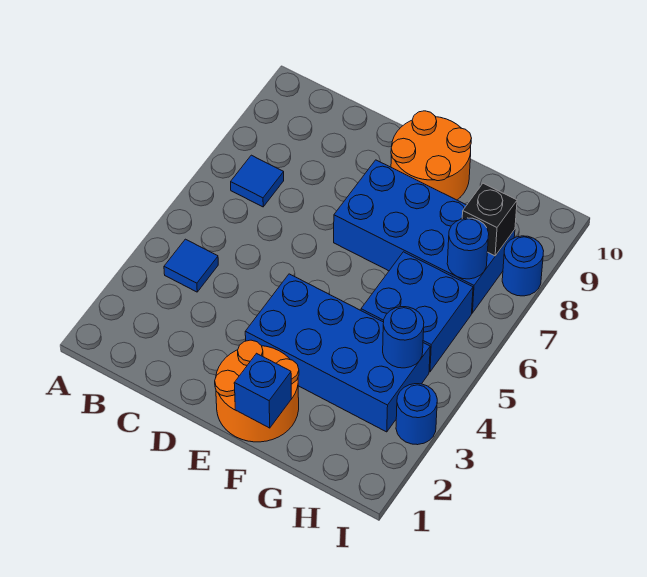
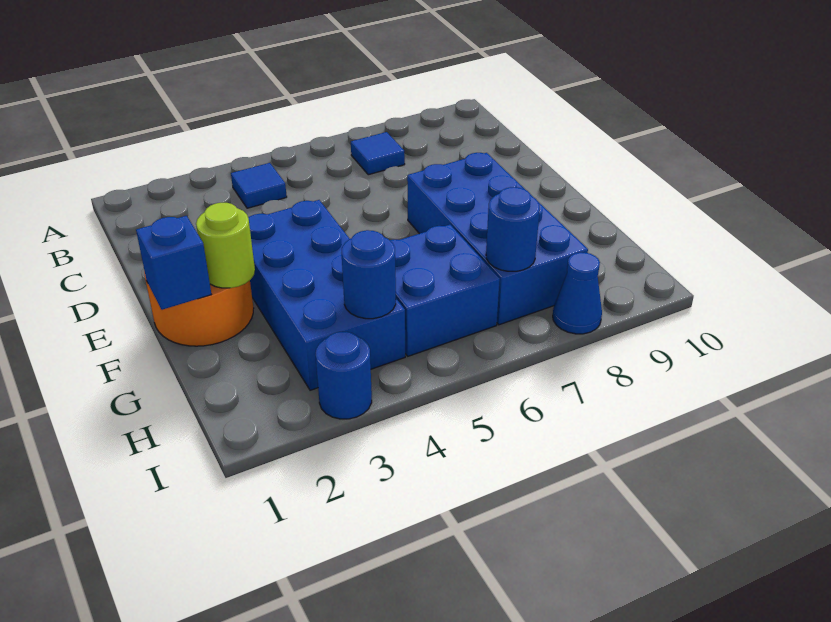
orange round brick E9:F10 level 1 -> none
none -> lime round brick F2 level 2
black brick H8 level 2 -> none
blue round brick I8 level 1 -> blue cone I8 level 1

